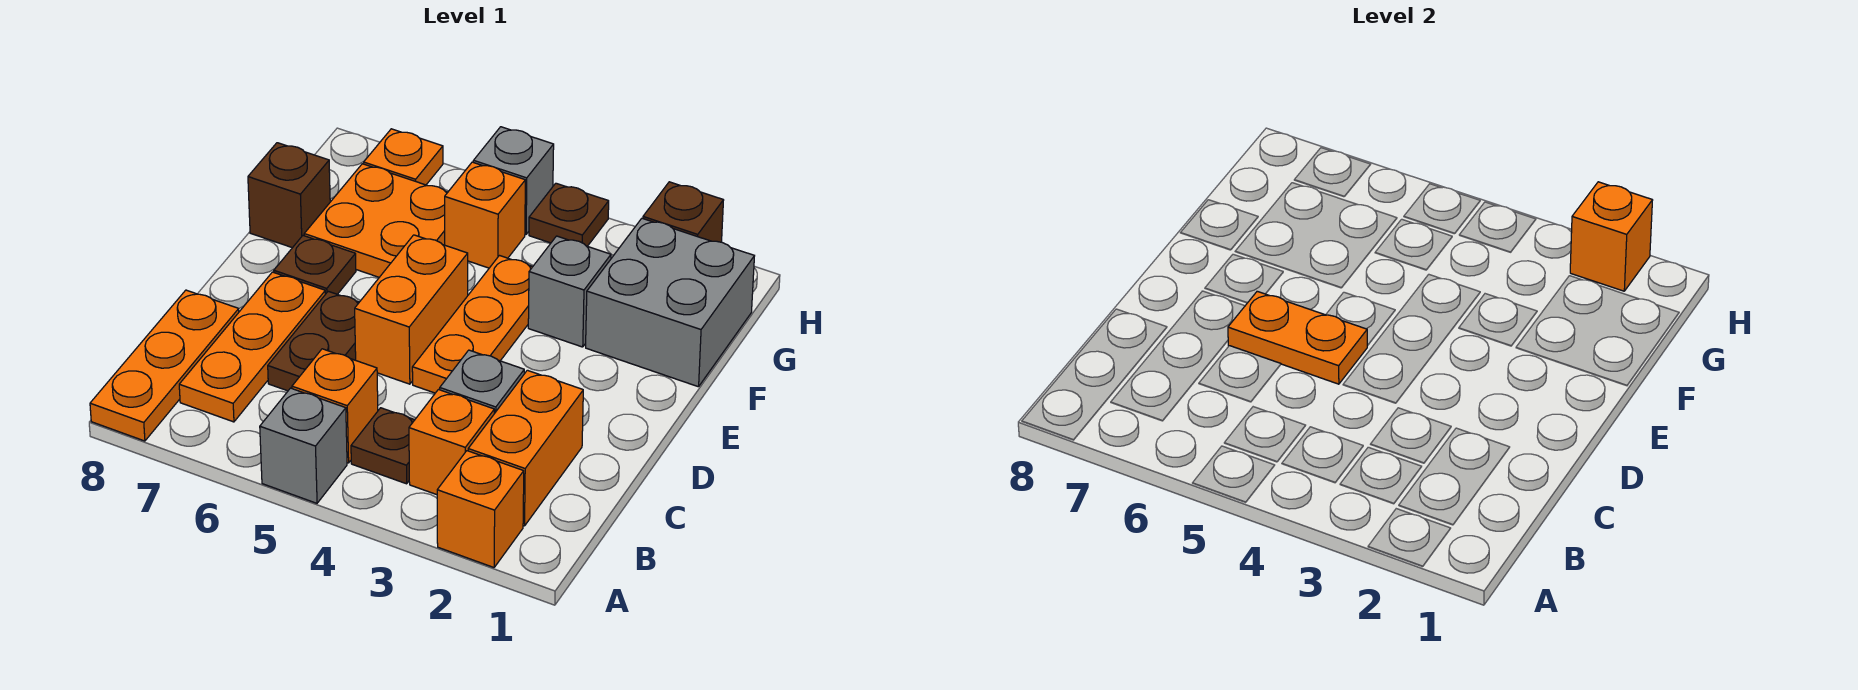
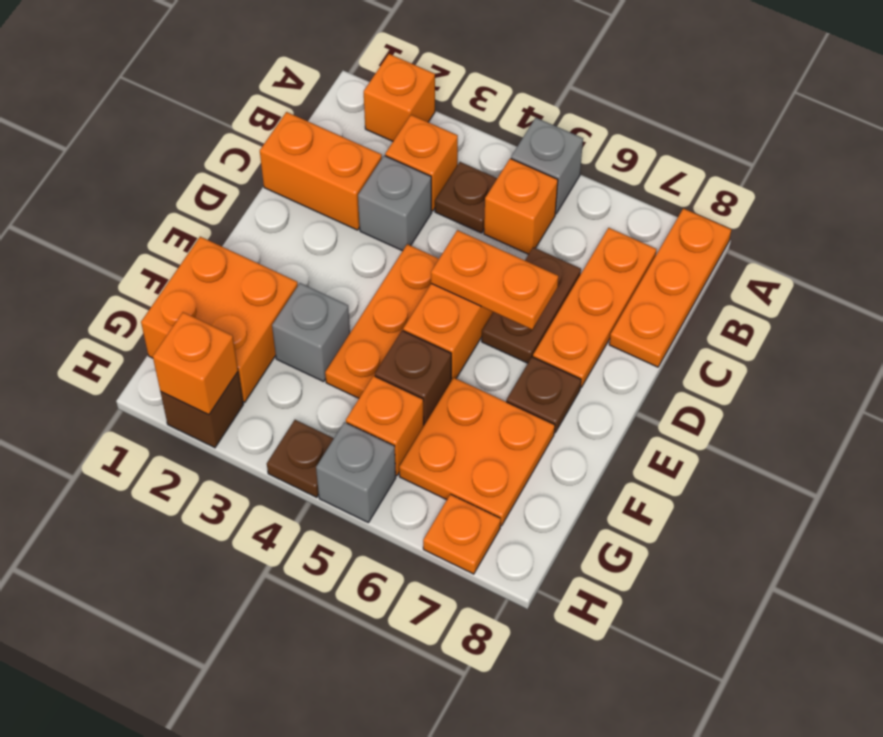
orange brick B2:C2 level 1 -> orange brick C1:C2 level 1
grey brick F1:G2 level 1 -> orange brick F1:G2 level 1
brown brick F8 level 1 -> brown brick F5 level 1

